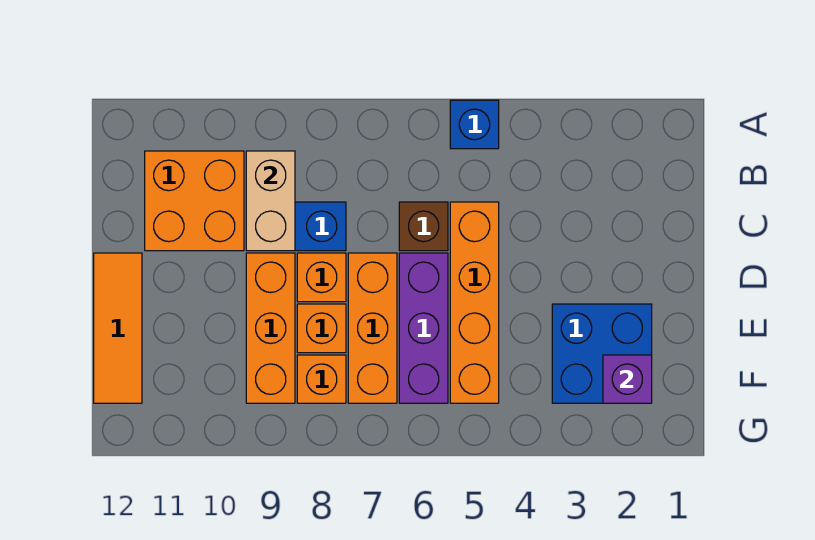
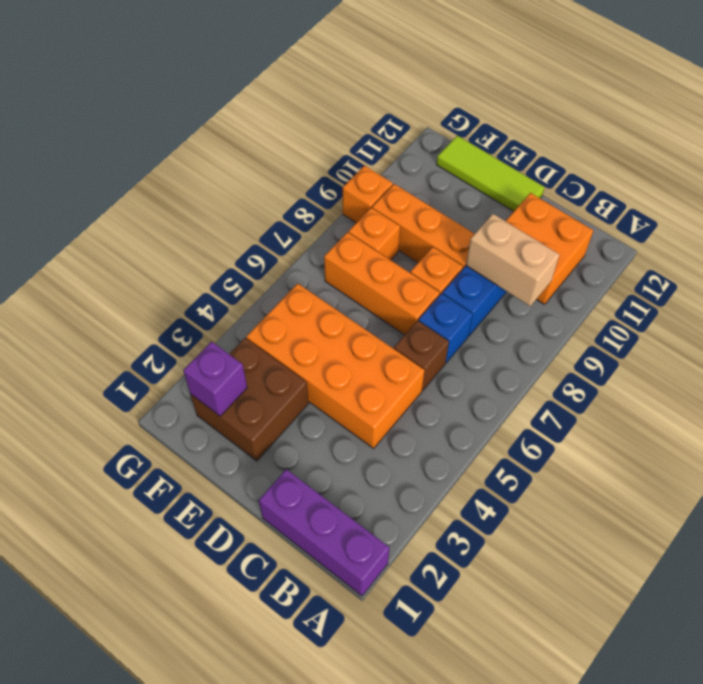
blue brick A5 level 1 -> blue brick C7 level 1
orange brick C5:F5 level 1 -> orange brick C4:F5 level 1
purple brick D6:F6 level 1 -> purple brick A1:C1 level 1
orange tile D12:F12 level 1 -> lime tile D12:F12 level 1
blue brick E2:F3 level 1 -> brown brick E2:F3 level 1
orange brick E8 level 1 -> orange brick G9 level 1

